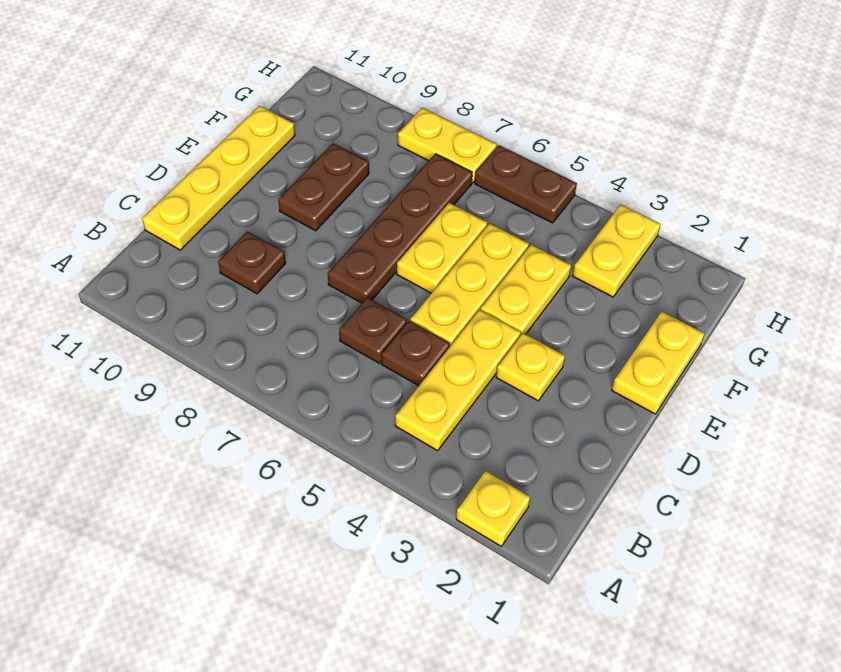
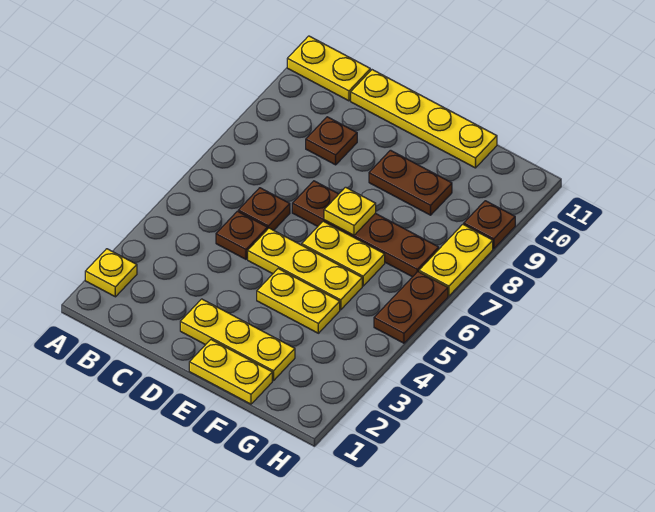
yellow plate B4:D4 level 1 -> yellow plate D2:F2 level 1
yellow plate D3 level 1 -> yellow plate E7 level 2
yellow plate G3:H3 level 1 -> yellow plate A11:B11 level 1
none -> brown plate H9 level 1

